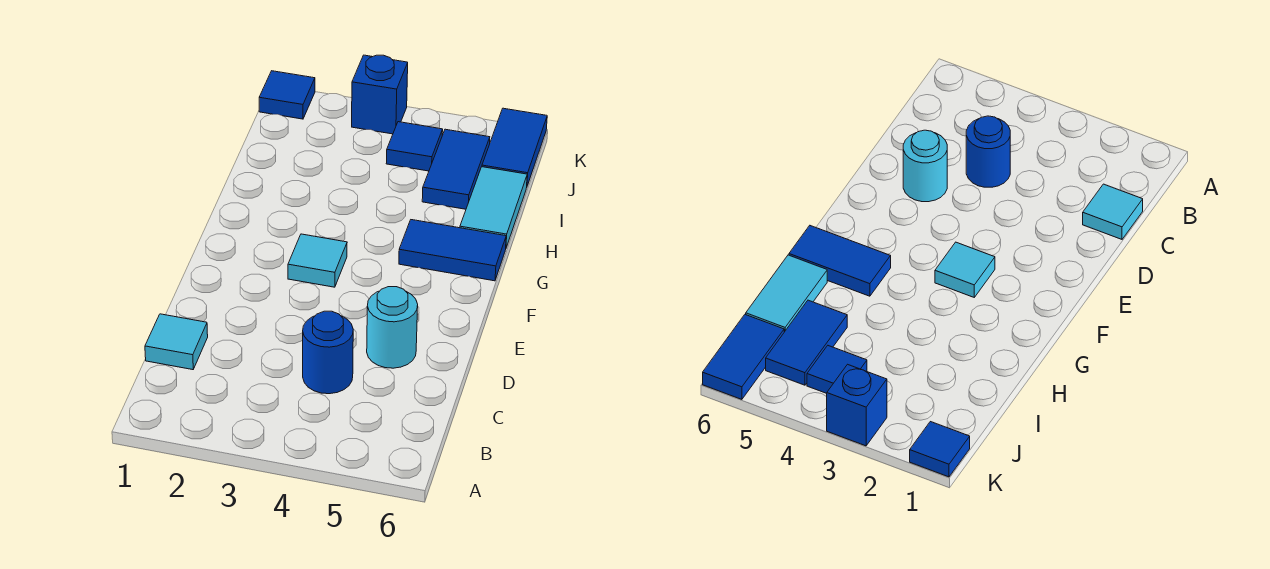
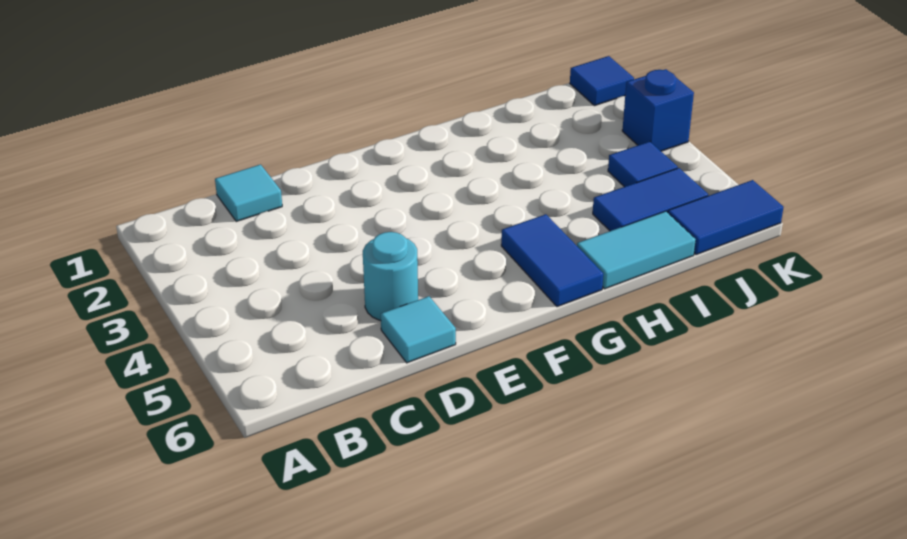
blue round brick C4 level 1 -> none
cyan tile F3 level 1 -> cyan tile D6 level 1

